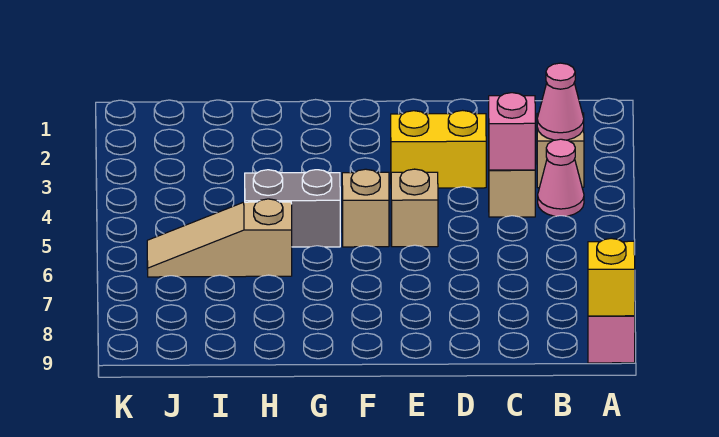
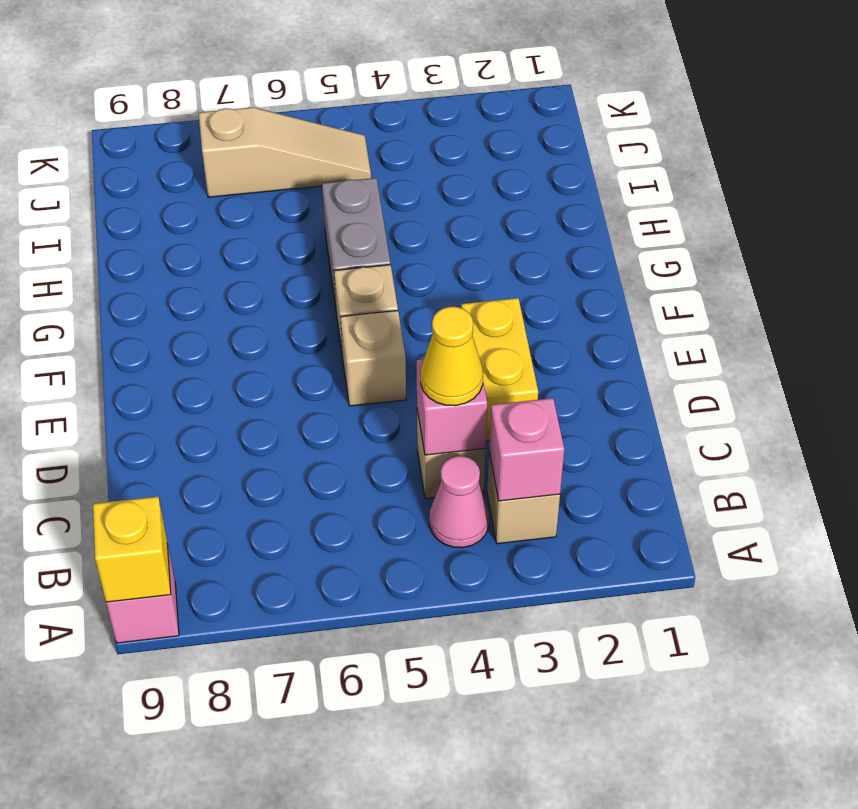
pink cone B3 level 2 -> pink brick B3 level 2
none -> yellow cone C4 level 3
tan slope H6:J6 level 1 top H -> tan slope J5:J7 level 1 top 7

